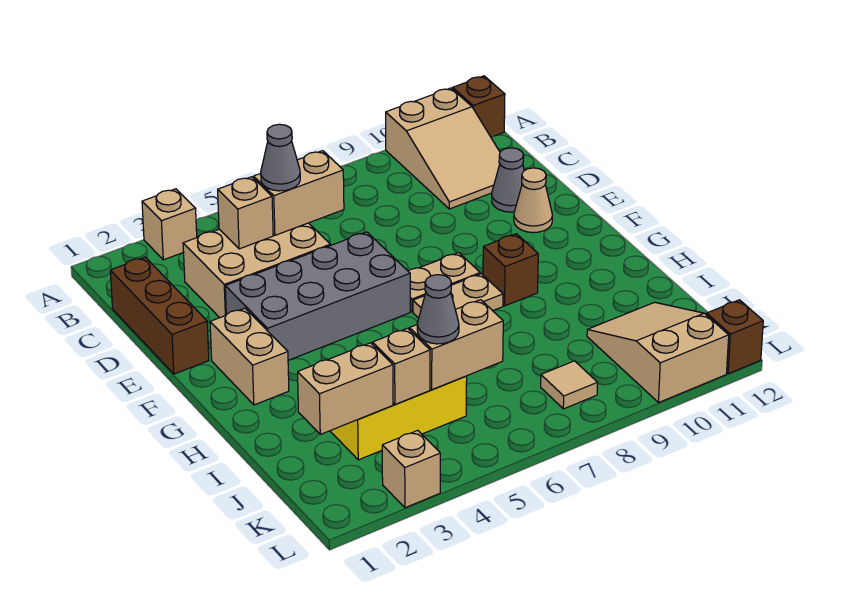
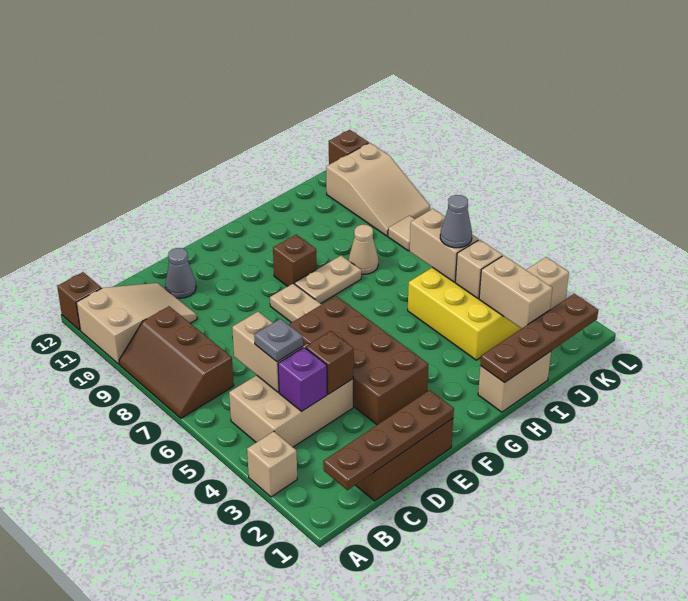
none -> brown slope A7:B9 level 1 top B
none -> brown plate B1:E1 level 2
tan brick C3:D5 level 1 -> tan brick B4:D5 level 1
tan brick C4 level 2 -> purple brick C4 level 2
grey cone C5 level 3 -> grey plate C5 level 3
none -> brown brick D4 level 2
grey brick E3:F6 level 1 -> brown brick E3:F6 level 1
tan cone E11 level 1 -> tan cone I8 level 1
tan brick F2:G2 level 1 -> tan brick H1:I1 level 1
tan plate G7:G8 level 1 -> tan plate G8:H8 level 1
none -> brown plate H1:K1 level 2
tan slope J10:L11 level 1 top L -> tan slope K9:L11 level 1 top 11

